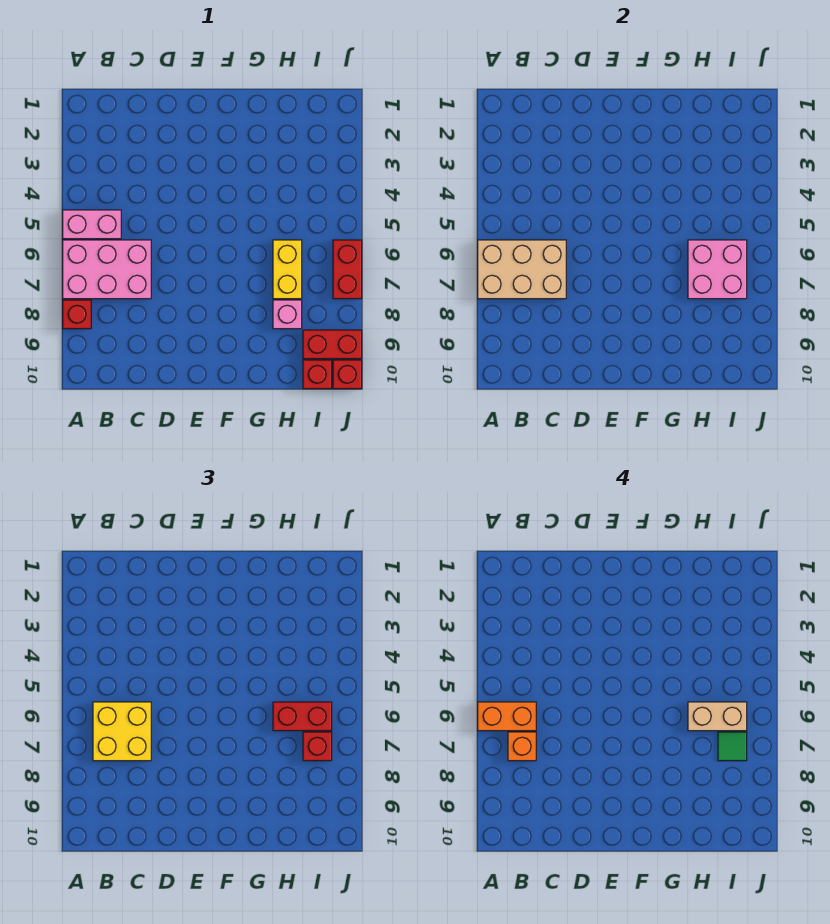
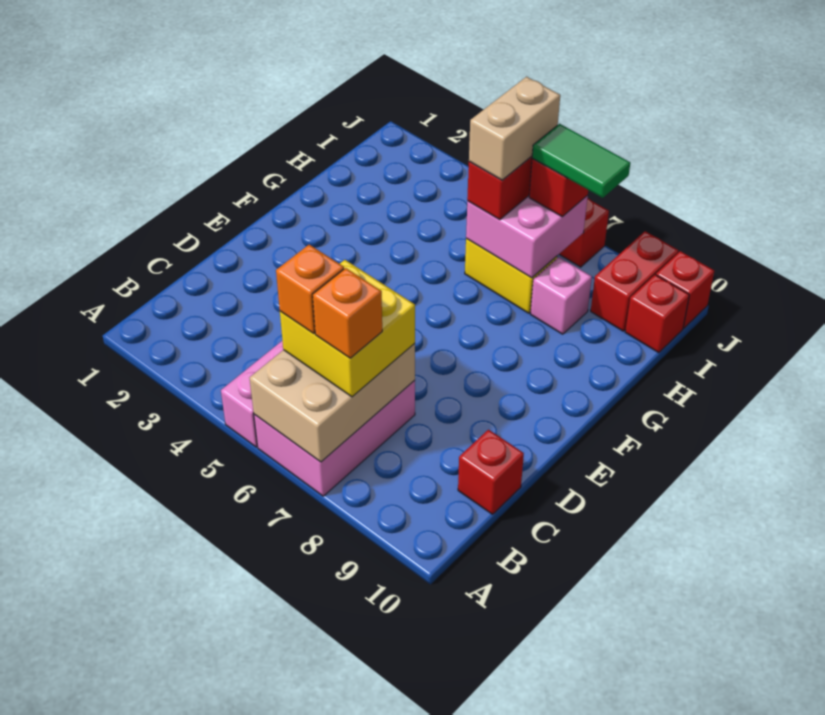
orange brick A6:B6 level 4 -> orange brick B6 level 4
red brick A8 level 1 -> red brick C10 level 1
green tile I7 level 4 -> green tile I7:I8 level 4

